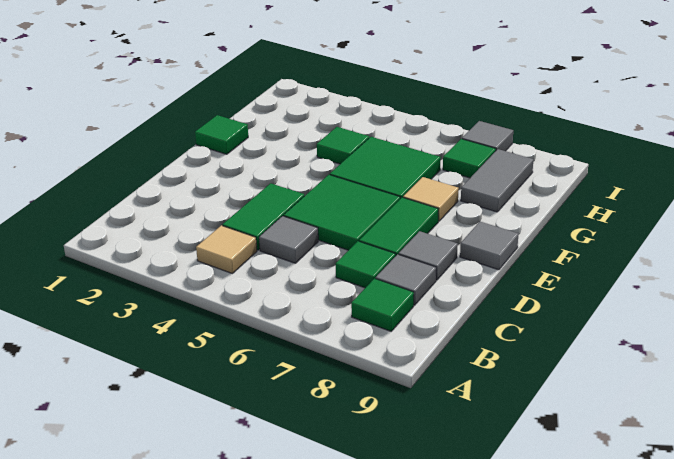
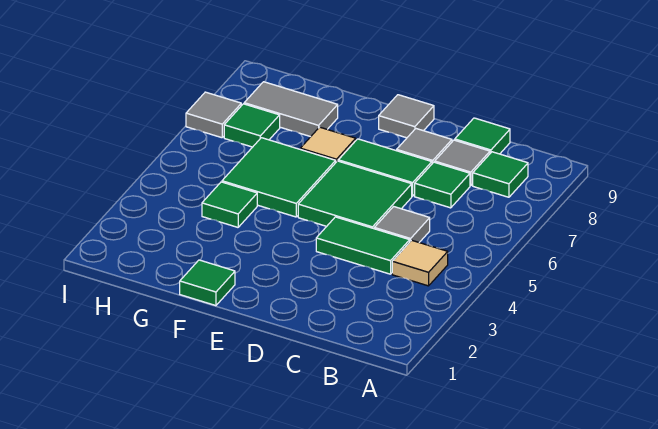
none -> green tile C9 level 1

